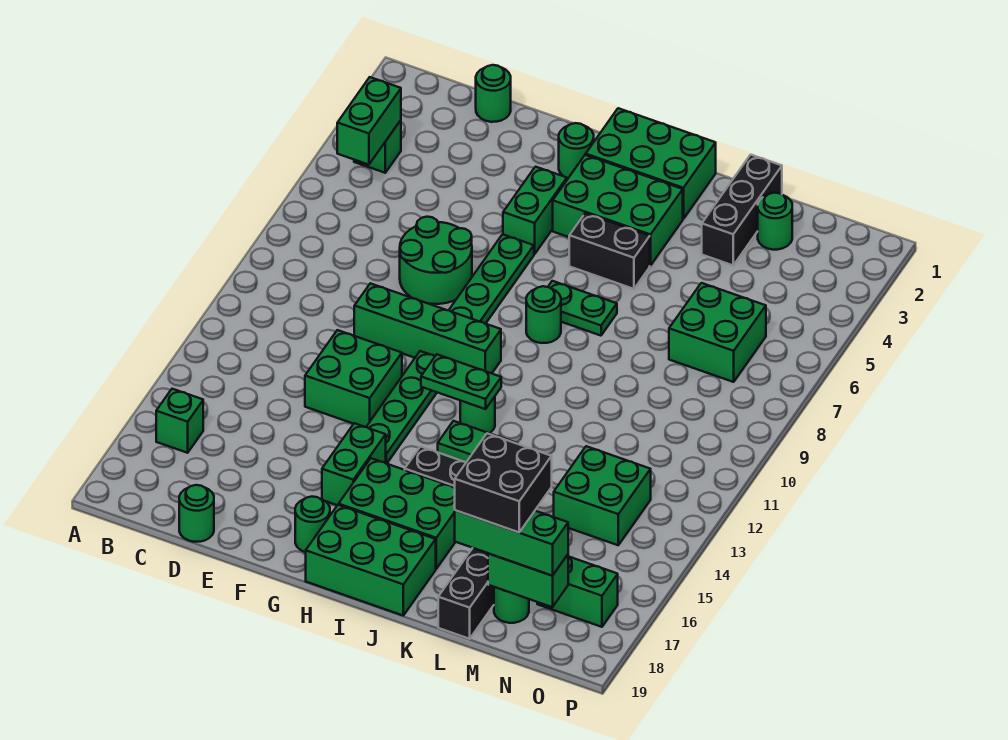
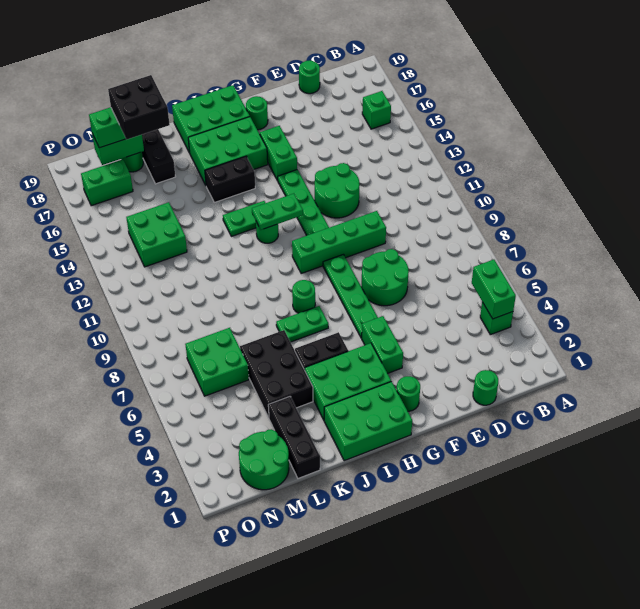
green brick E12:F13 level 1 -> green round brick E12:F13 level 1
none -> black brick K4:L6 level 1
green round brick M2 level 1 -> green round brick M1:N2 level 1

